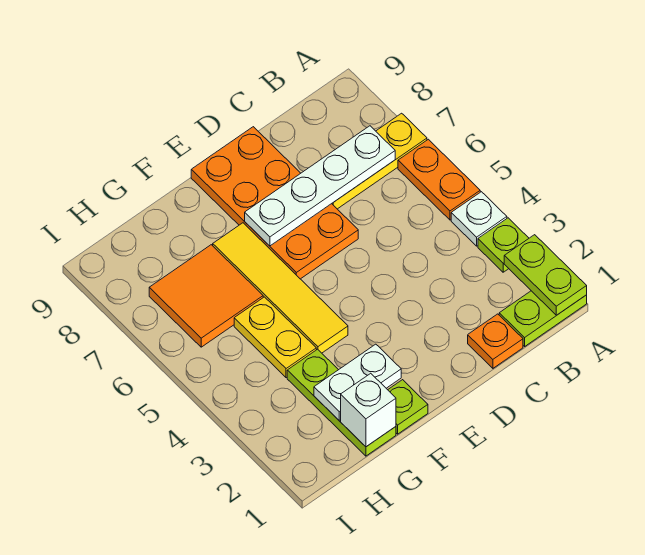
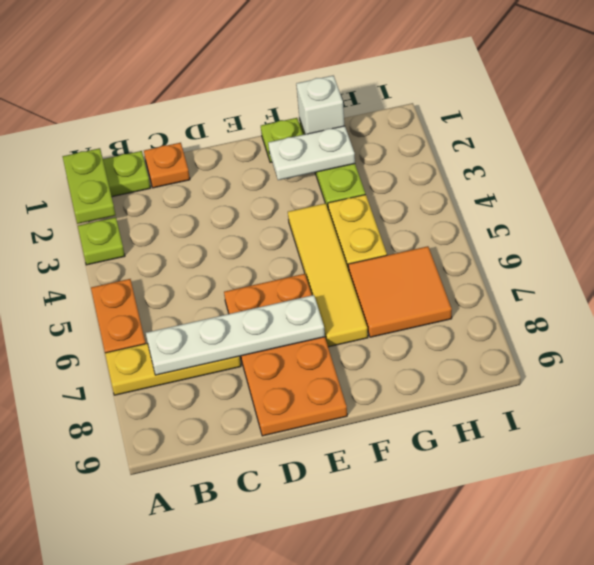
white plate A4 level 1 -> none

